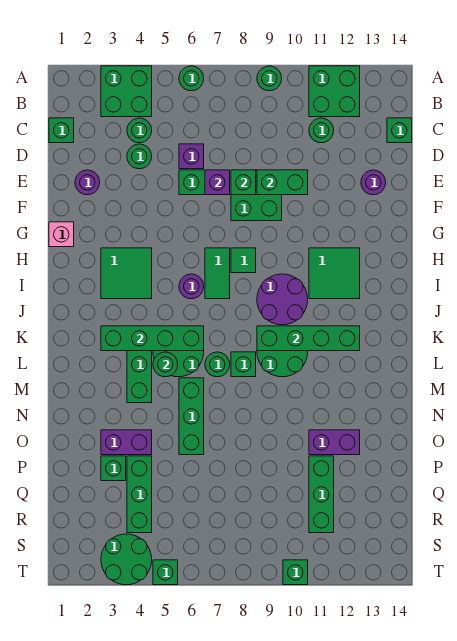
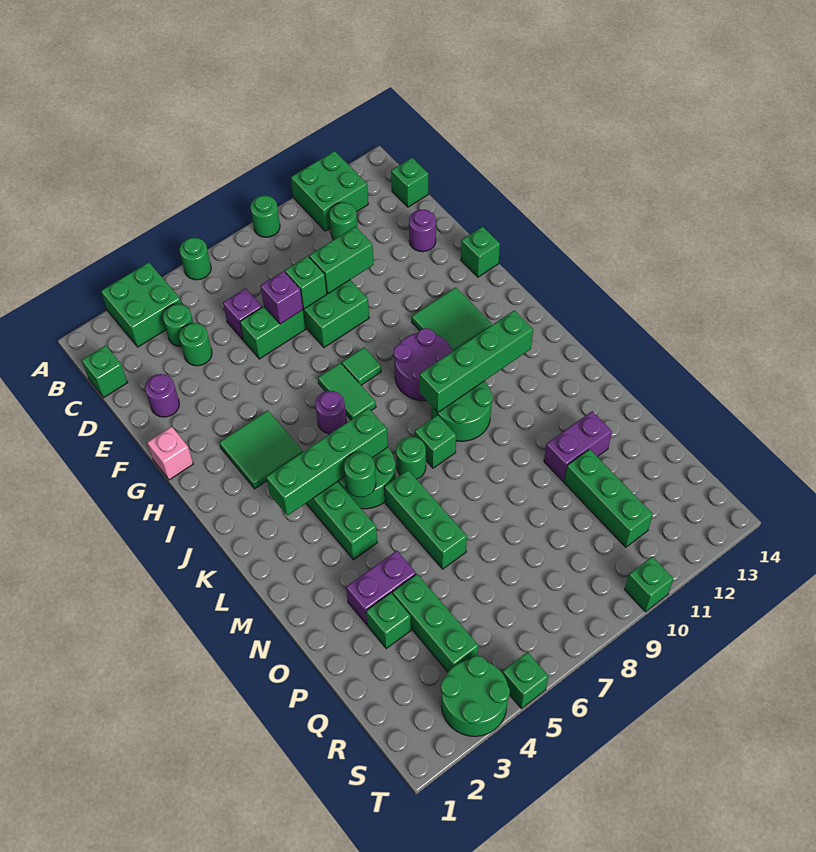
none -> green brick G14 level 1

